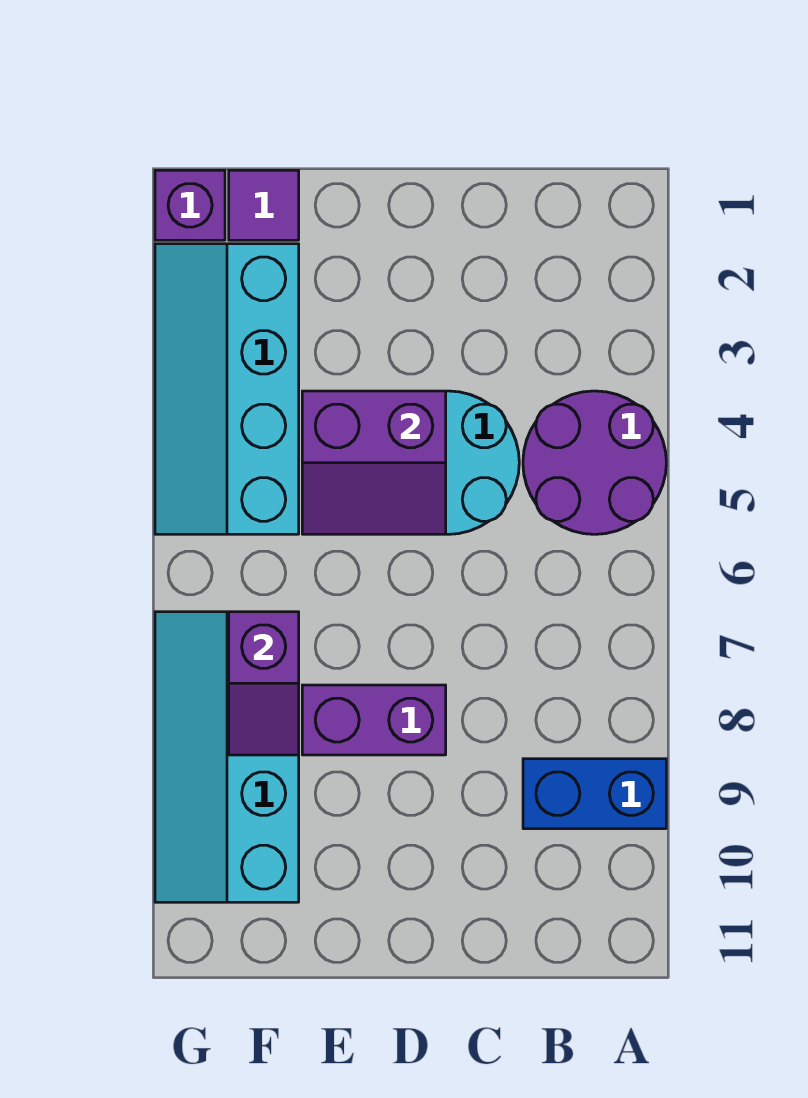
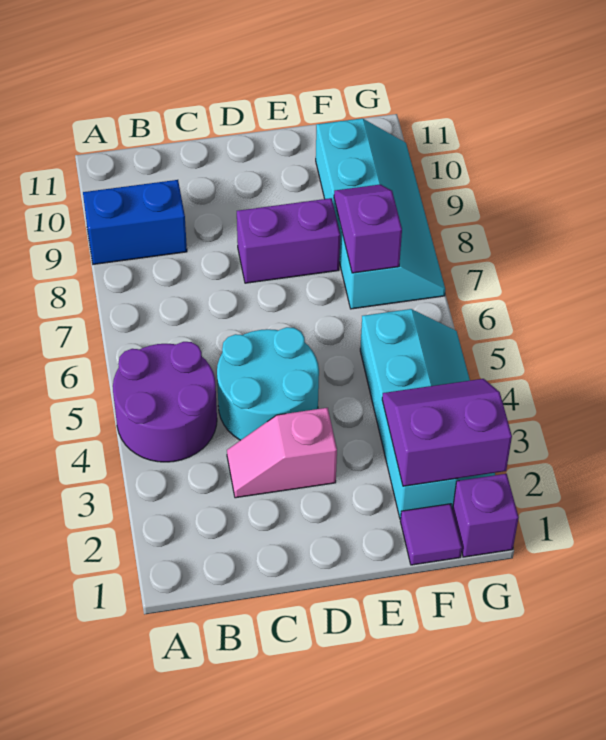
none -> pink slope C3:D3 level 1 top D
purple slope D4:E5 level 2 top 4 -> purple slope F2:G3 level 2 top 2

